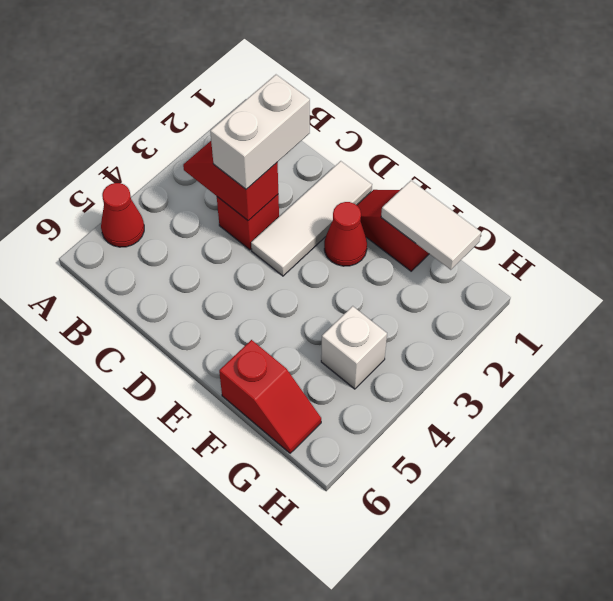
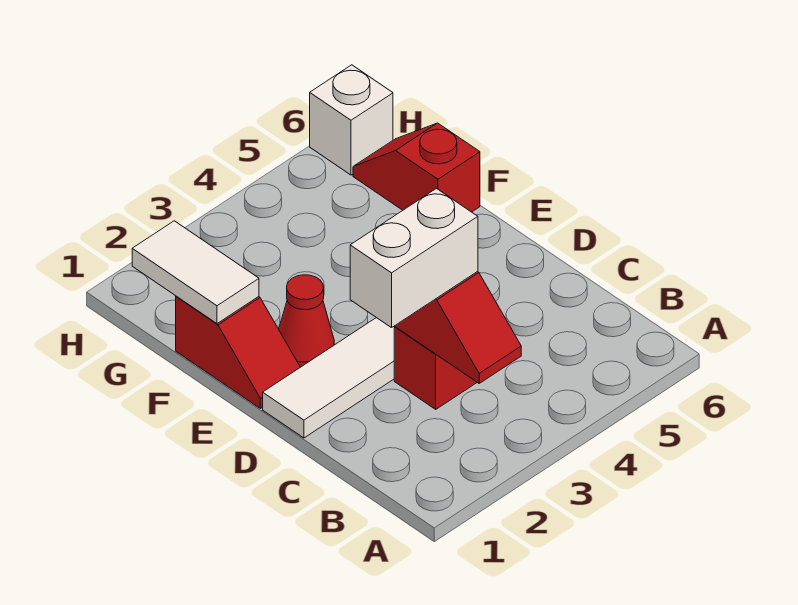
red cone A5 level 1 -> none
white brick G4 level 1 -> white brick H6 level 1

